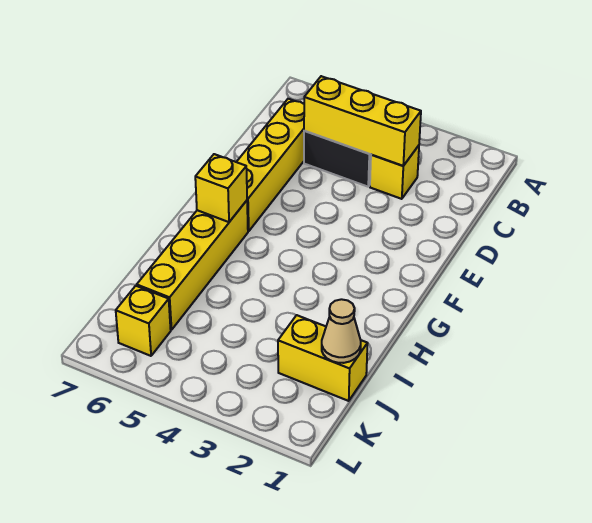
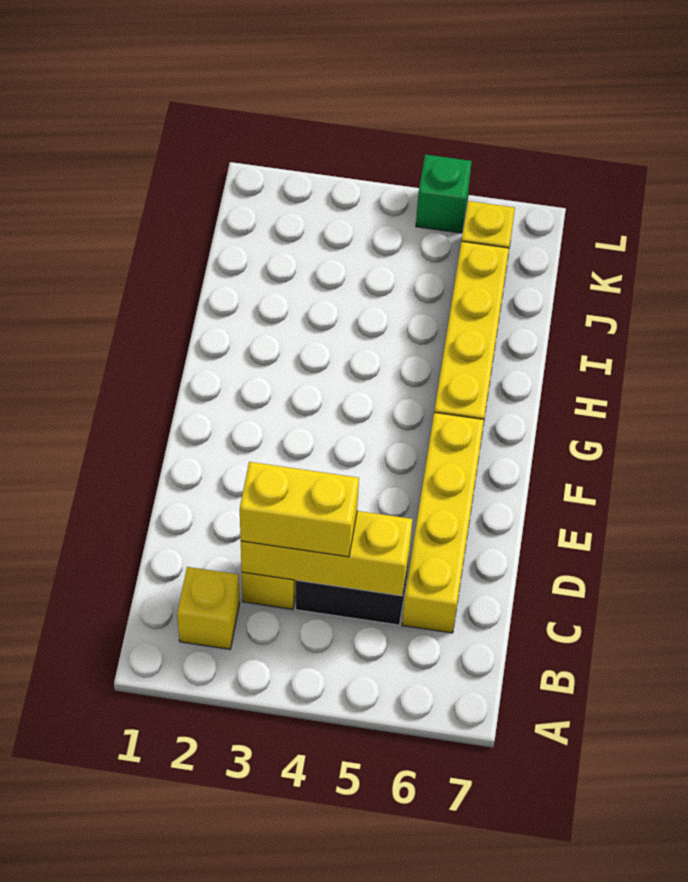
yellow brick G6 level 2 -> yellow brick B2 level 1
yellow brick J1:J2 level 1 -> yellow brick C3:C4 level 3
tan cone J1 level 2 -> none
none -> green brick L5 level 1

